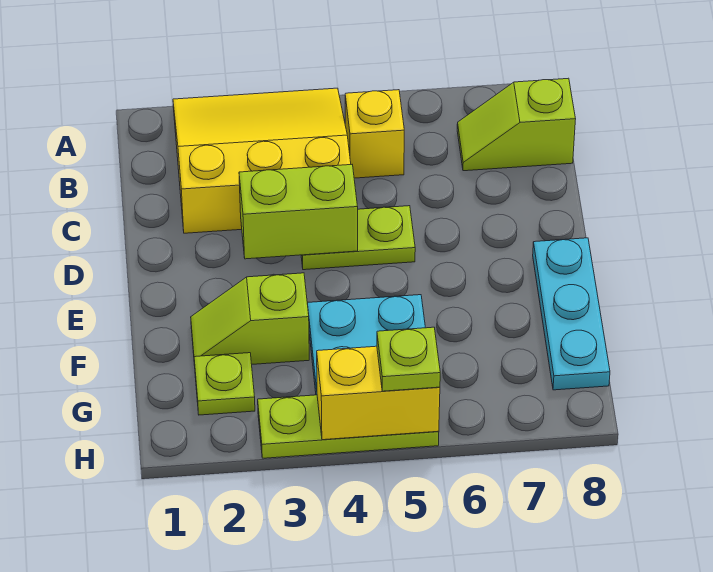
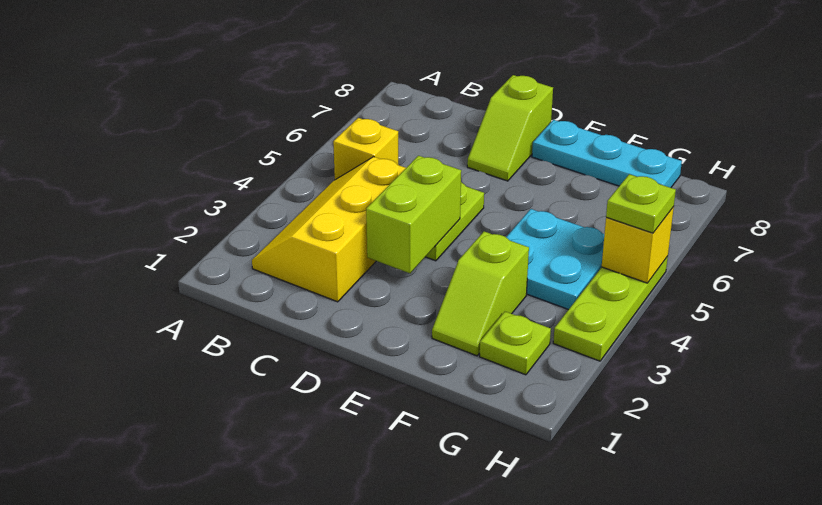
yellow slope A2:C4 level 1 top C -> yellow slope B2:C4 level 1 top C
lime slope B7:B8 level 1 top 8 -> lime slope D7:D8 level 1 top 8
yellow brick H4:H5 level 2 -> yellow brick H5 level 2

